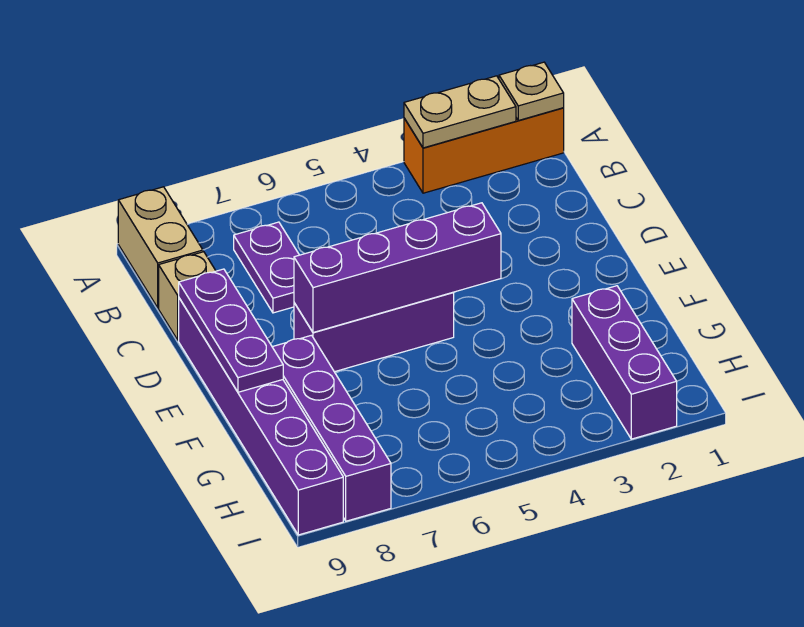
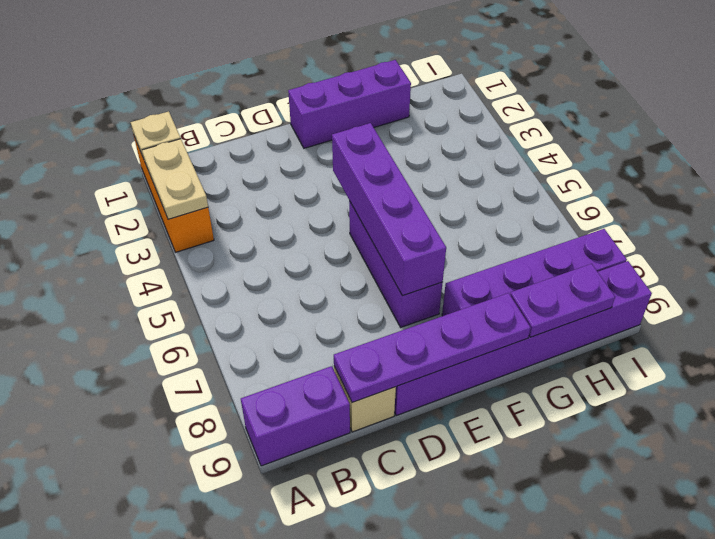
tan brick A9:B9 level 1 -> purple brick A9:B9 level 1
purple plate B7:C7 level 1 -> purple plate G9:H9 level 2
purple plate D9:F9 level 2 -> purple plate C9:F9 level 2
purple brick G2:I2 level 1 -> purple brick E1:G1 level 1

